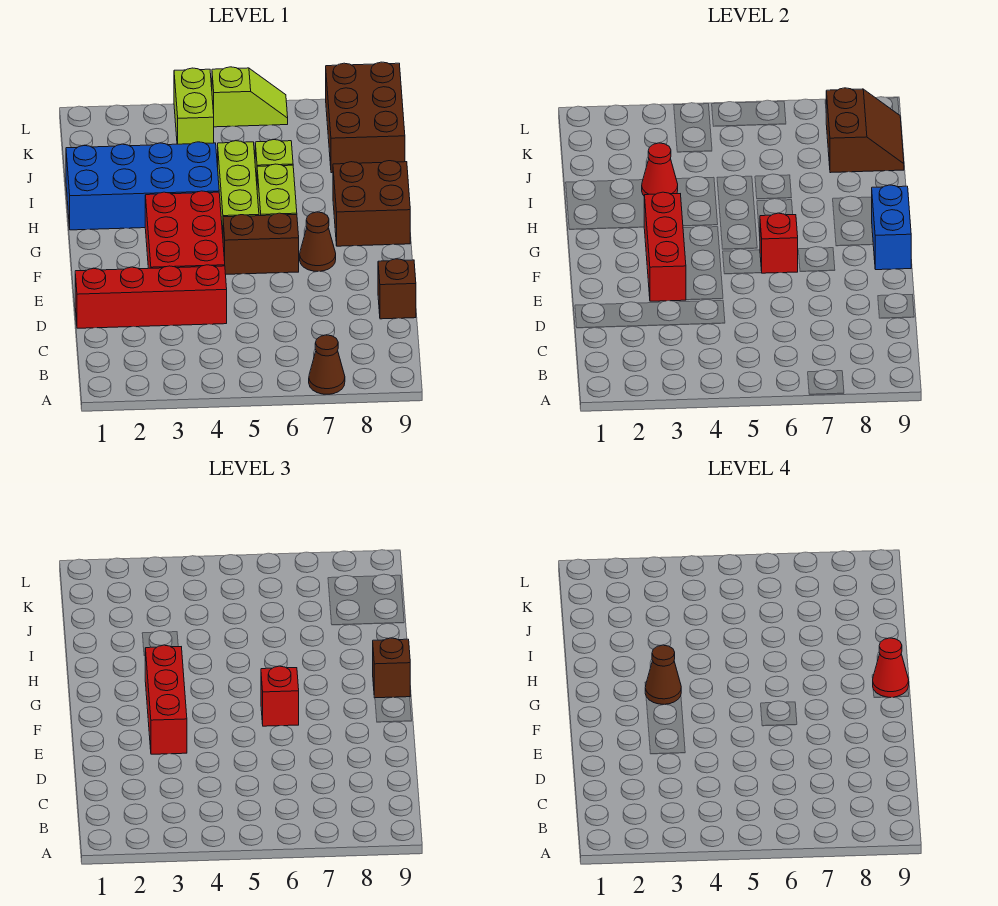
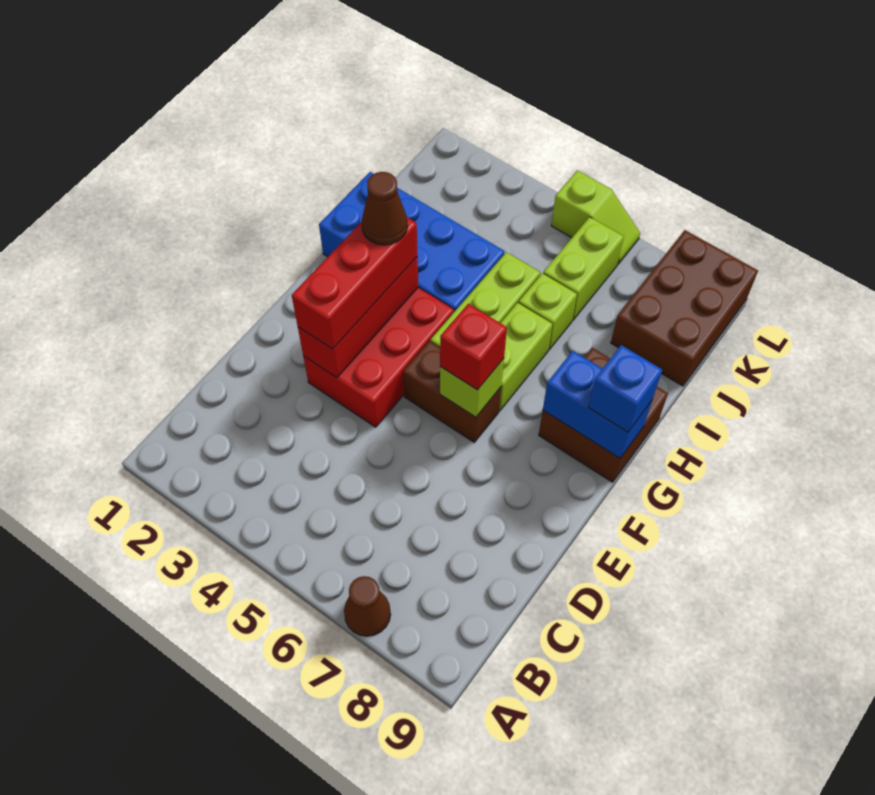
red brick D1:D4 level 1 -> none
brown brick D9 level 1 -> none
red brick F6 level 2 -> lime brick F6 level 2
brown cone F7 level 1 -> none
blue brick F9:G9 level 2 -> blue brick G8:G9 level 2
brown brick G9 level 3 -> blue brick G9 level 3
red cone G9 level 4 -> none
red cone I3 level 2 -> none
brown slope J8:K9 level 2 top 8 -> none
lime brick K4:L4 level 1 -> lime brick J6:K6 level 1

